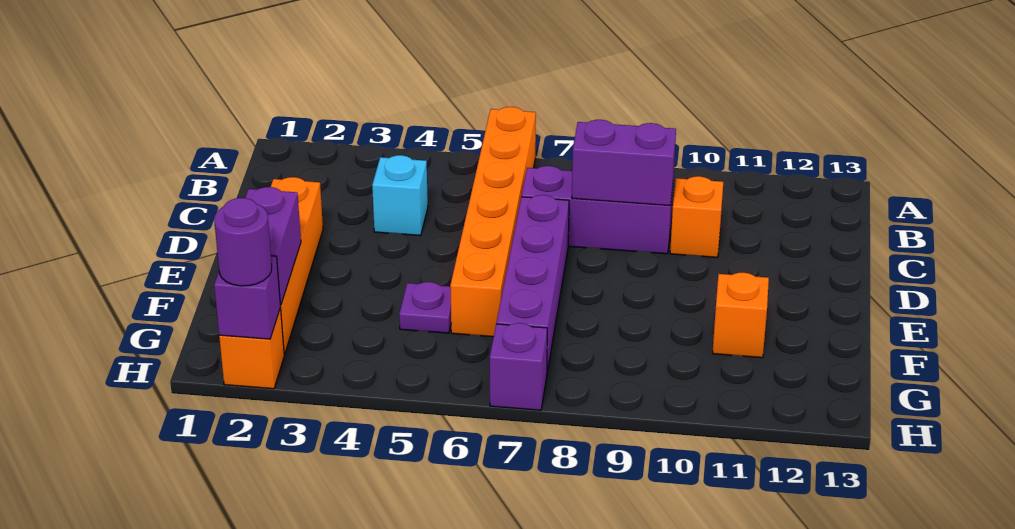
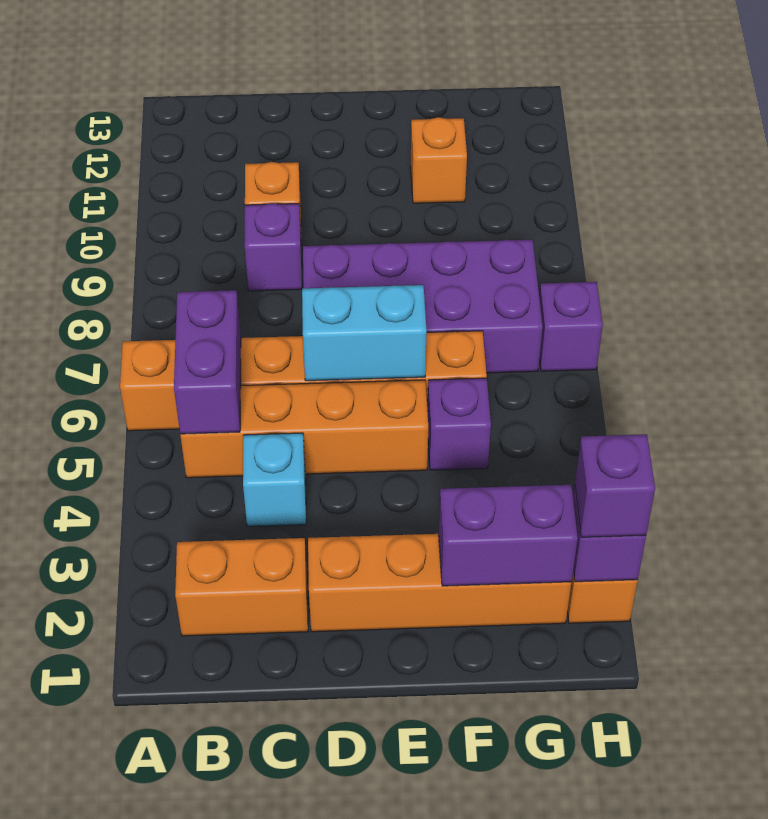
none -> orange brick B2:C2 level 1
none -> orange brick B5:E5 level 1
purple brick C7:C9 level 1 -> purple brick C9 level 1
purple brick C8:C9 level 2 -> purple brick B5:B6 level 2
none -> cyan brick D6:E6 level 2
purple brick D7:G7 level 1 -> purple brick D7:G8 level 1
purple plate F5 level 1 -> purple brick F5 level 1
purple round brick H2 level 3 -> purple brick H2 level 3

